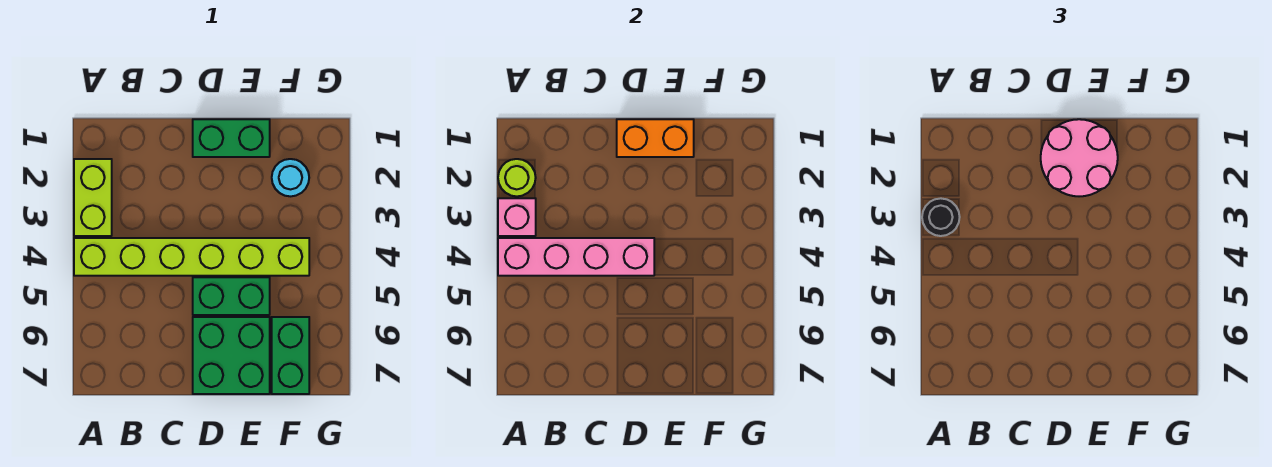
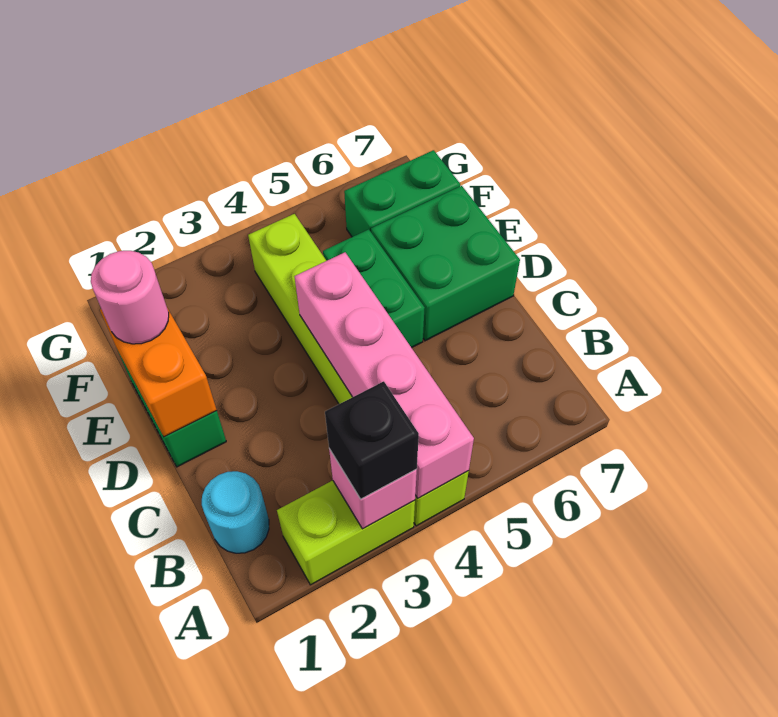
lime round brick A2 level 2 -> none
black round brick A3 level 3 -> black brick A3 level 3
pink round brick D1:E2 level 3 -> pink round brick E1 level 3
cyan round brick F2 level 1 -> cyan round brick B1 level 1

